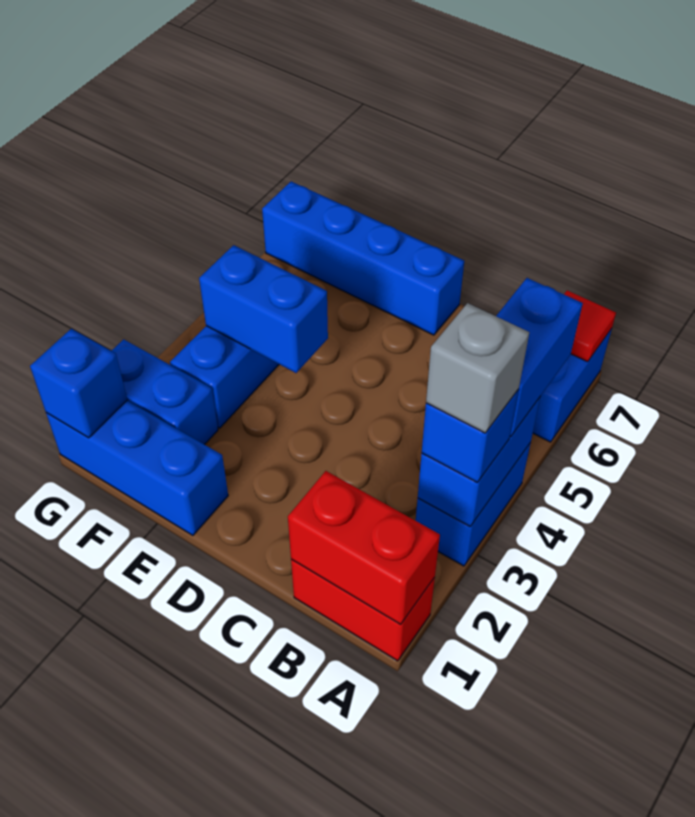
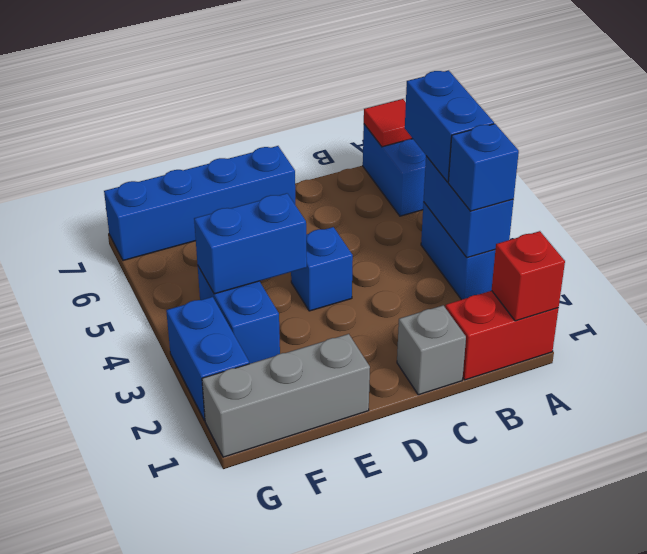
red brick A1:B1 level 2 -> red brick A1 level 2
grey brick A3 level 4 -> grey brick C1 level 1
blue brick E1:G1 level 1 -> grey brick E1:G1 level 1
blue brick F2:G2 level 1 -> blue brick G2:G3 level 1
blue brick G1 level 2 -> blue brick D4 level 1

